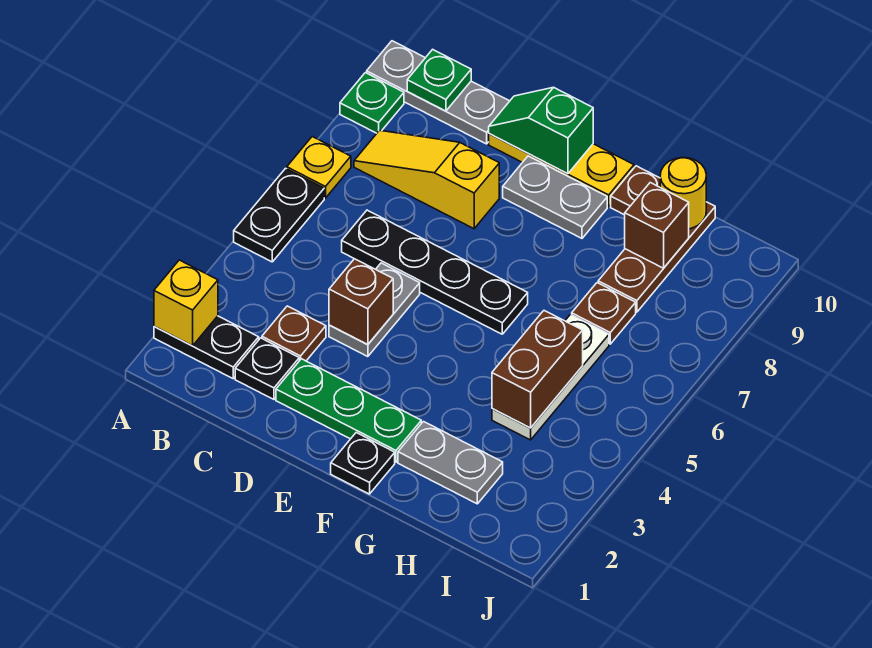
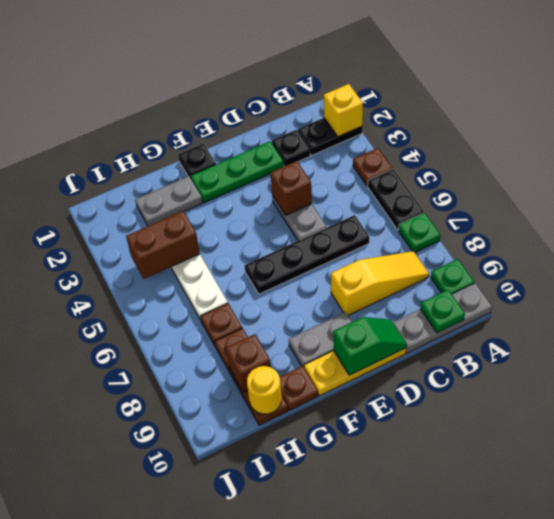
yellow plate A7 level 1 -> green plate A7 level 1
brown plate C3 level 1 -> brown plate A4 level 1
brown brick H4:H5 level 2 -> brown brick H4:I4 level 2

